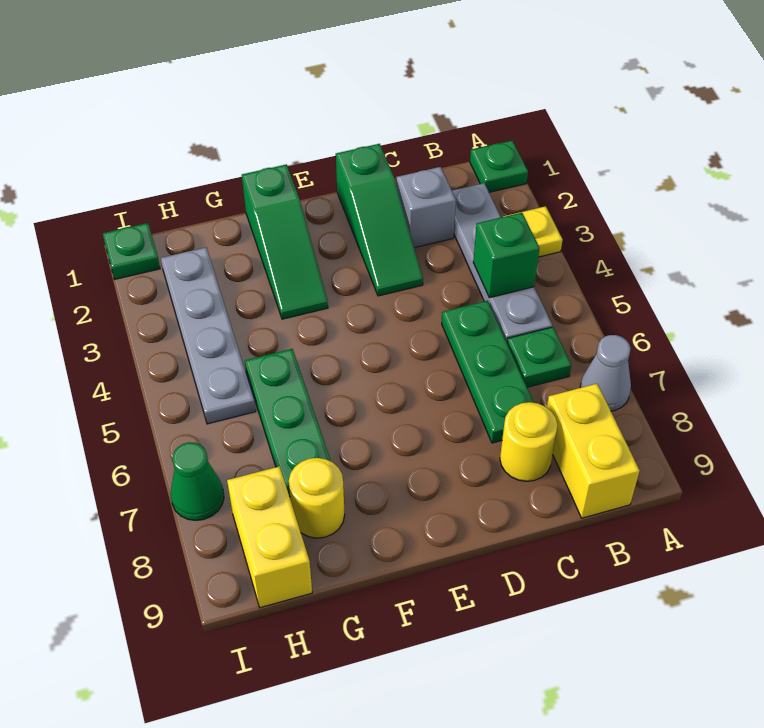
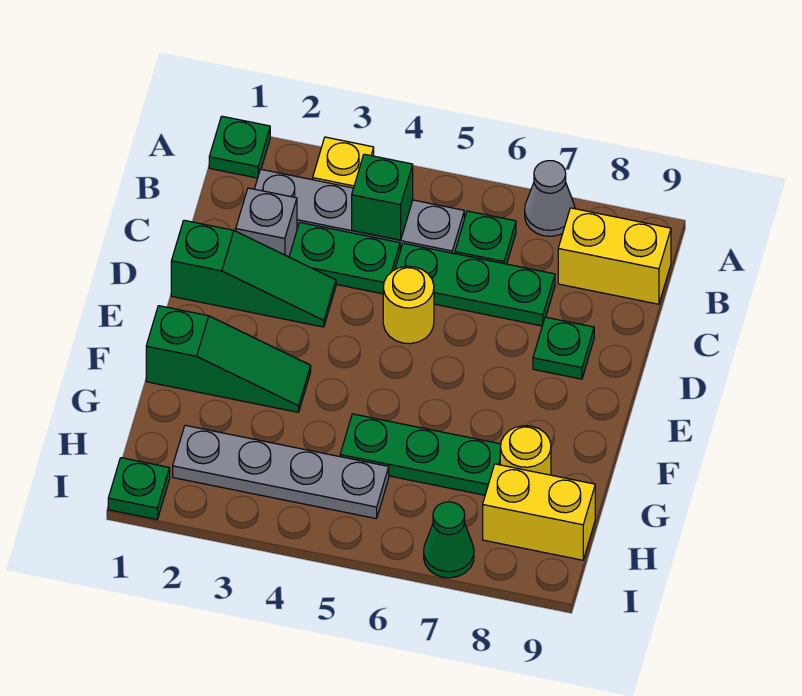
none -> green plate C3:C4 level 1
yellow round brick C8 level 1 -> yellow round brick D5 level 1
none -> green plate D8 level 1

